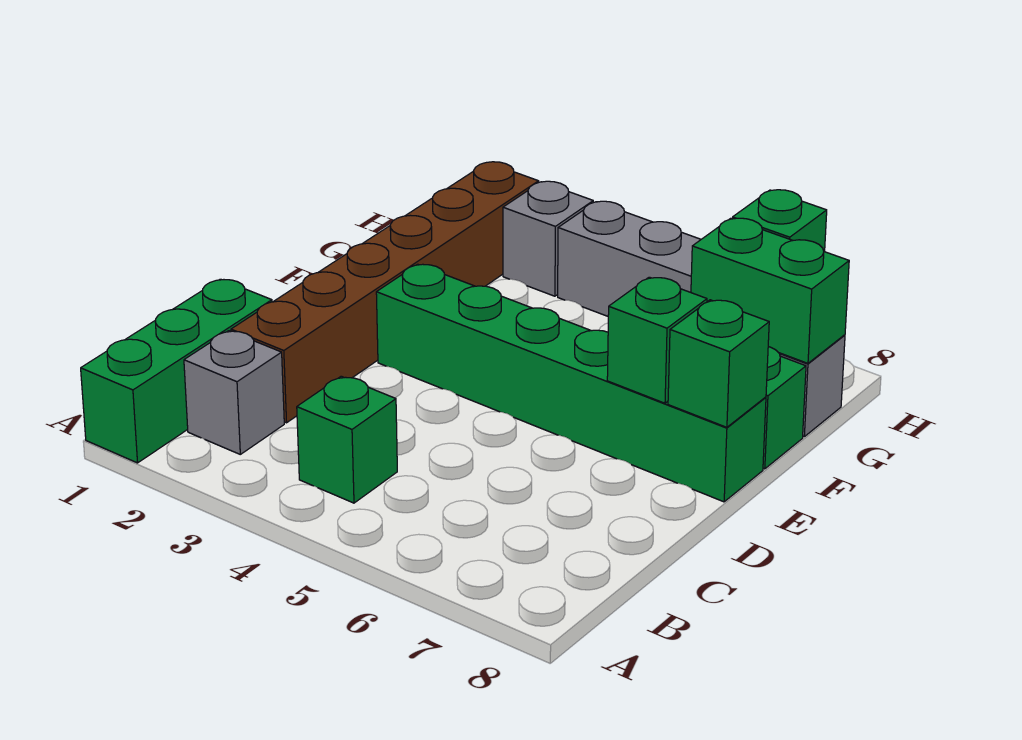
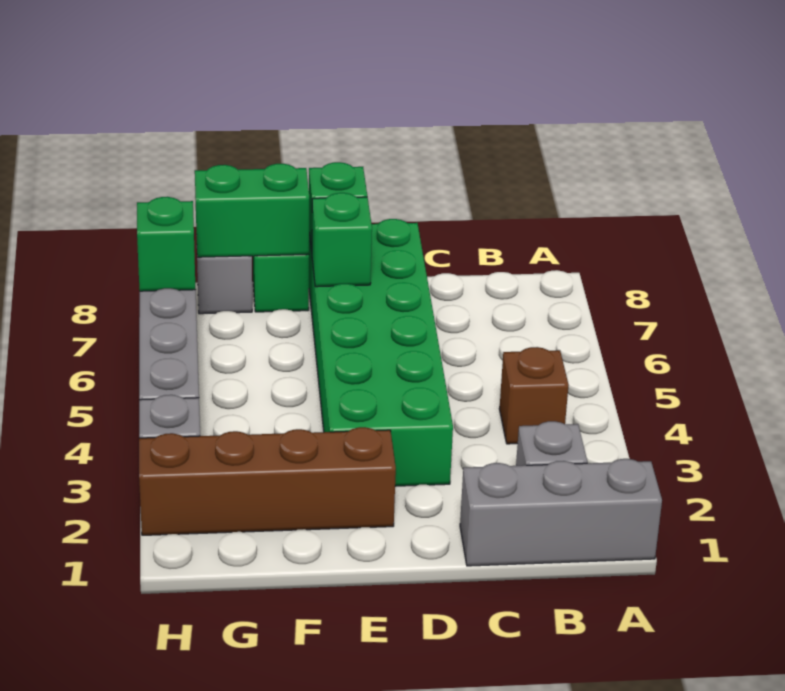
green brick A1:C1 level 1 -> grey brick A1:C1 level 1
green brick B4 level 1 -> brown brick B4 level 1
brown brick C2:H2 level 1 -> brown brick E2:H2 level 1
green brick E3:E8 level 1 -> green brick D3:E8 level 1
green brick G7:G8 level 2 -> green brick F8:G8 level 2

